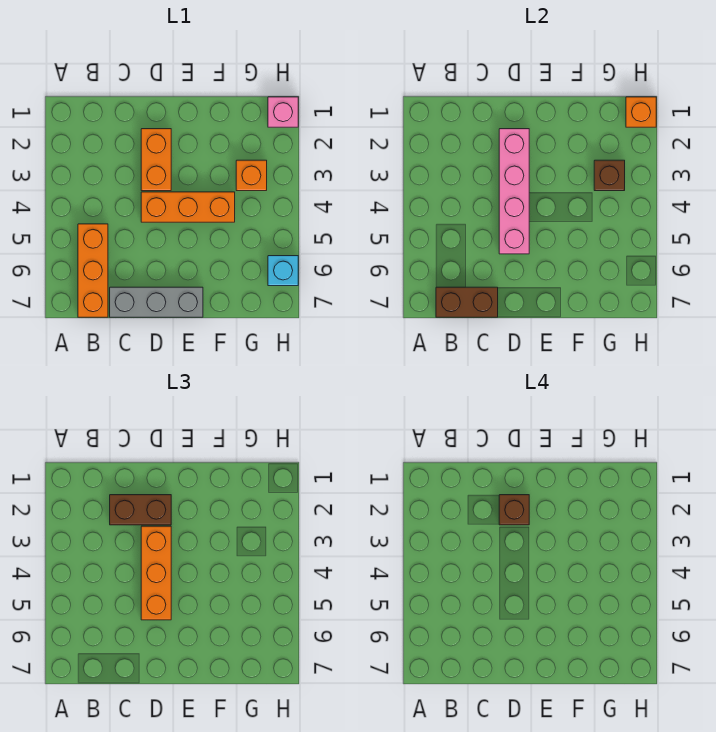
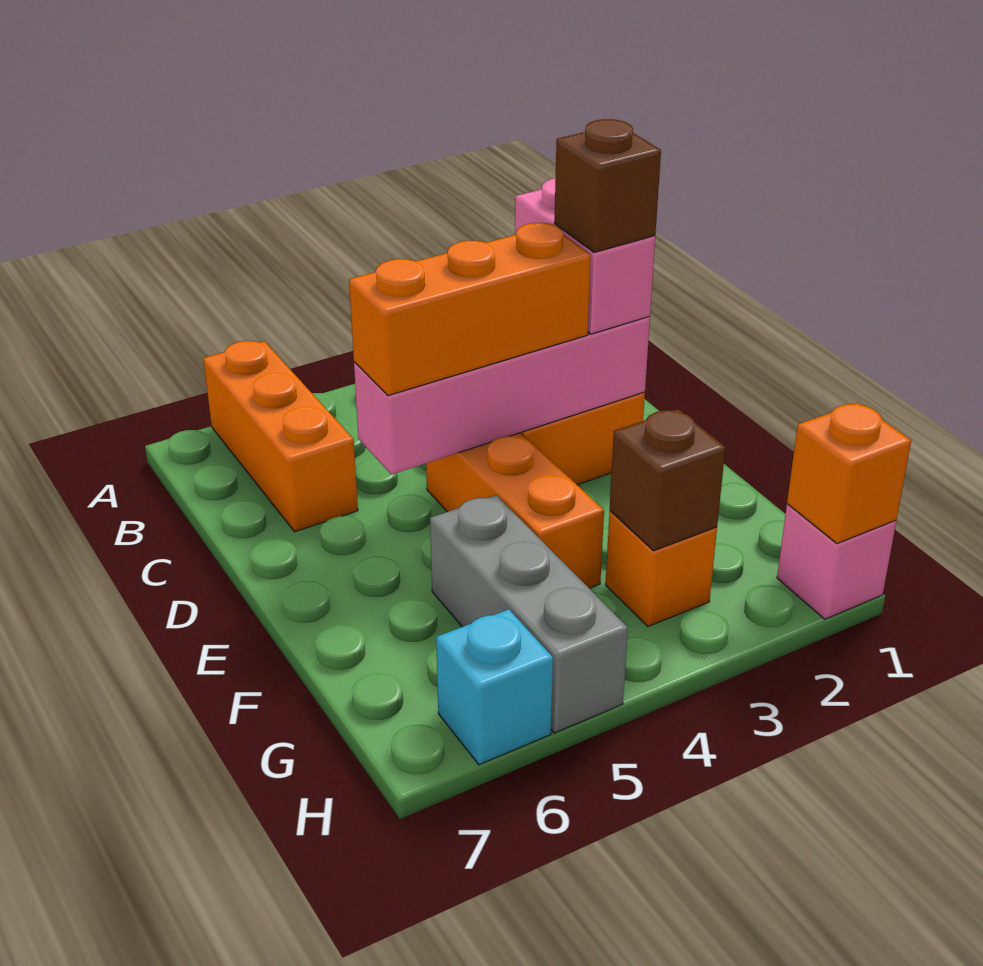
orange brick B5:B7 level 1 -> orange brick A6:C6 level 1
brown brick B7:C7 level 2 -> none
brown brick C2:D2 level 3 -> pink brick C2:D2 level 3
grey brick C7:E7 level 1 -> grey brick F5:H5 level 1

